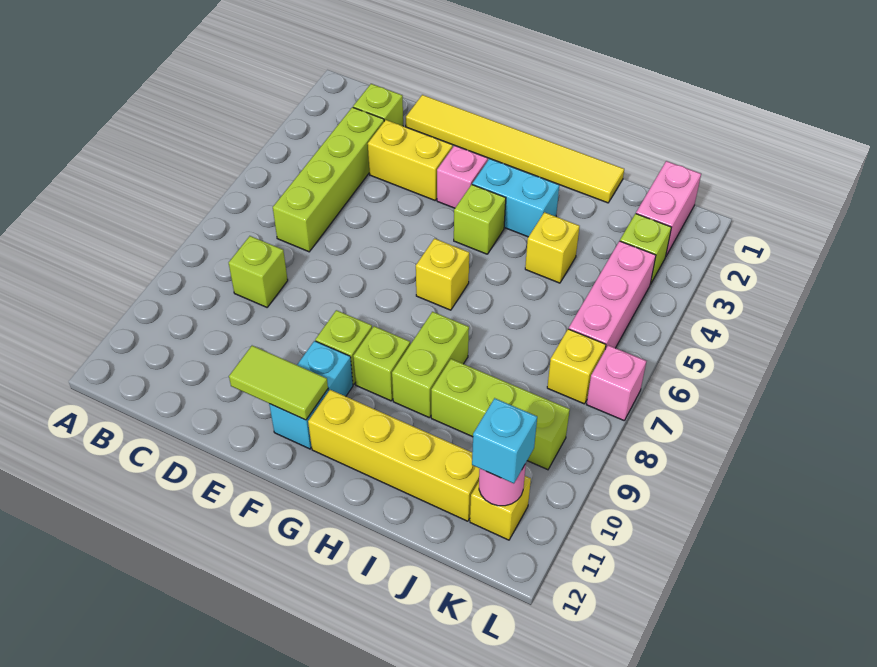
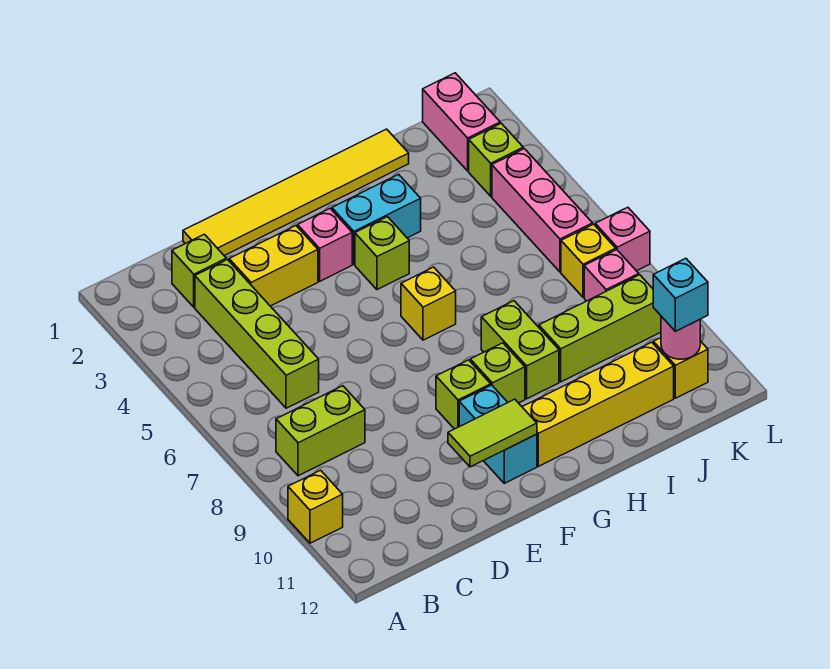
lime brick C8 level 1 -> lime brick B8:C8 level 1
yellow brick I4 level 1 -> yellow brick A10 level 1
none -> pink brick K8 level 1

